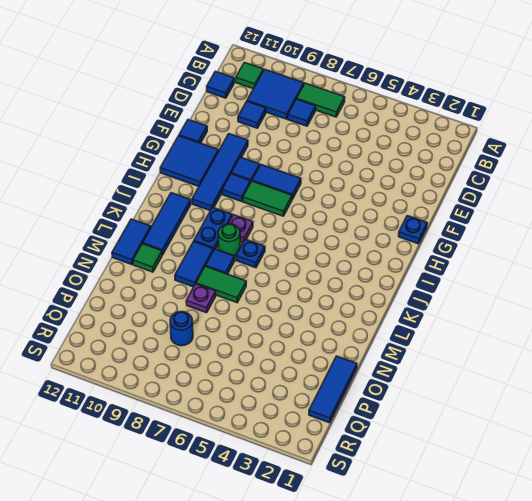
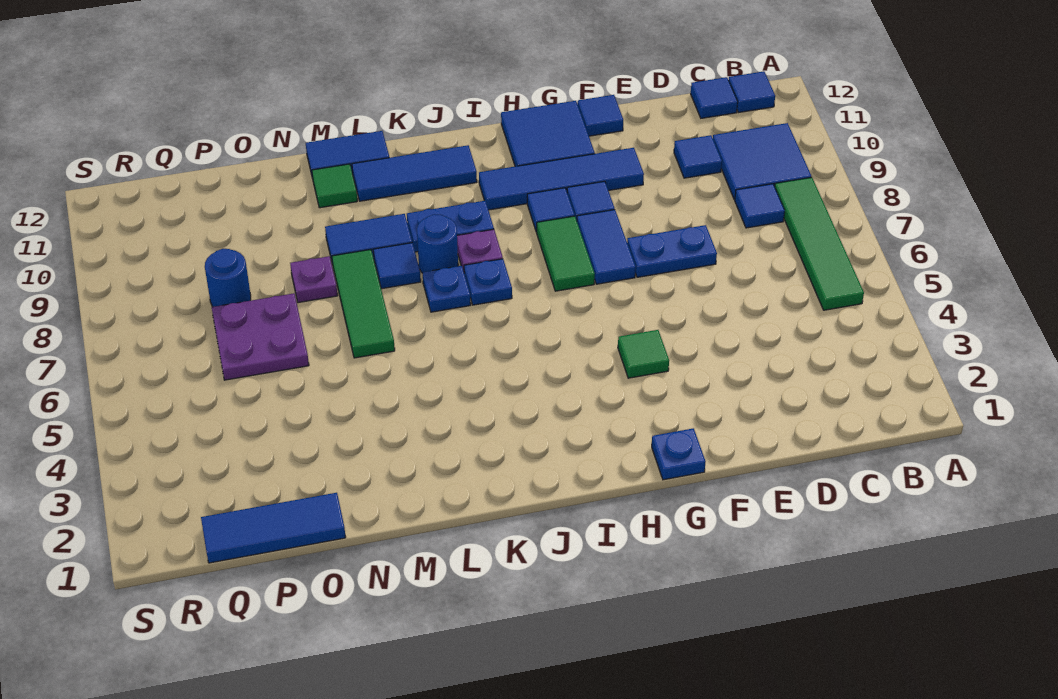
green tile B7:B8 level 1 -> green tile B5:B8 level 1
green tile B11 level 1 -> green tile G4 level 1
none -> blue tile B12 level 1
none -> blue plate E7:F7 level 1
none -> blue plate J7 level 1
green round brick K8 level 1 -> blue round brick K8 level 1
green tile M7:M8 level 1 -> green tile M6:M8 level 1
none -> purple plate O6:P7 level 1

